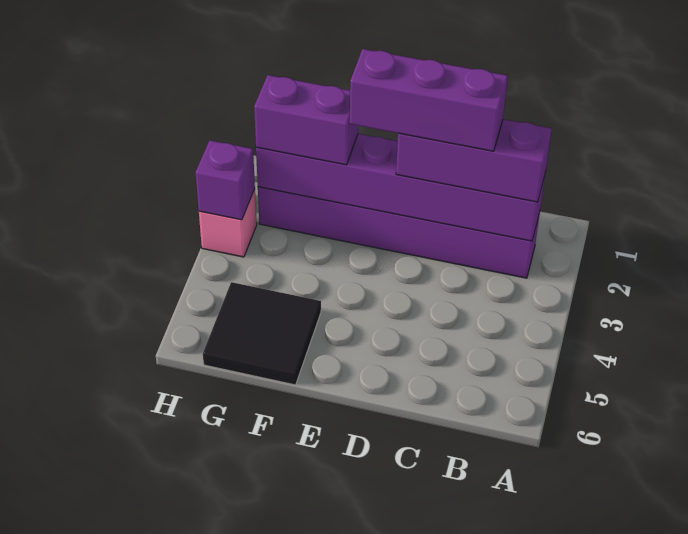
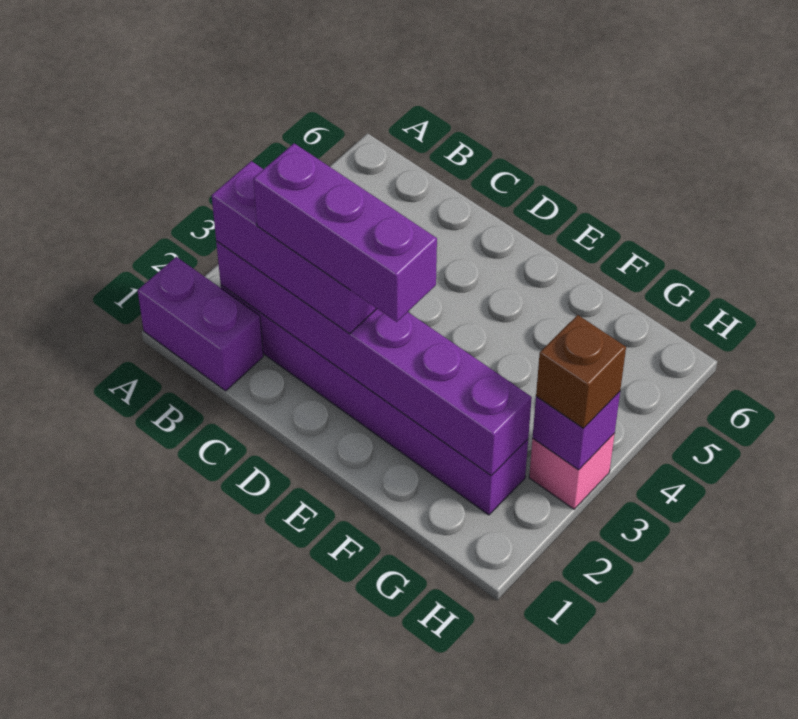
purple brick F2:G2 level 3 -> purple brick A1:B1 level 1
black tile F5:G6 level 1 -> none
none -> brown brick H3 level 3

